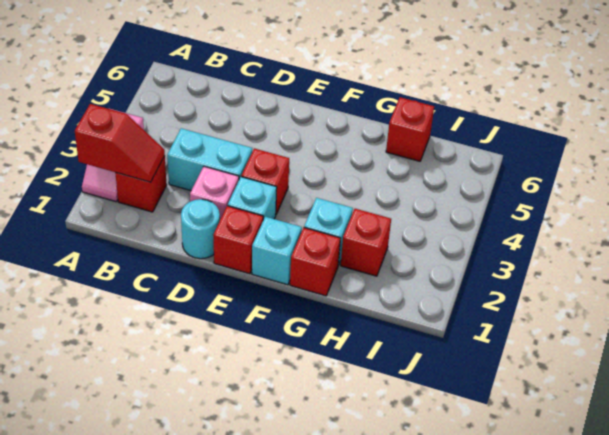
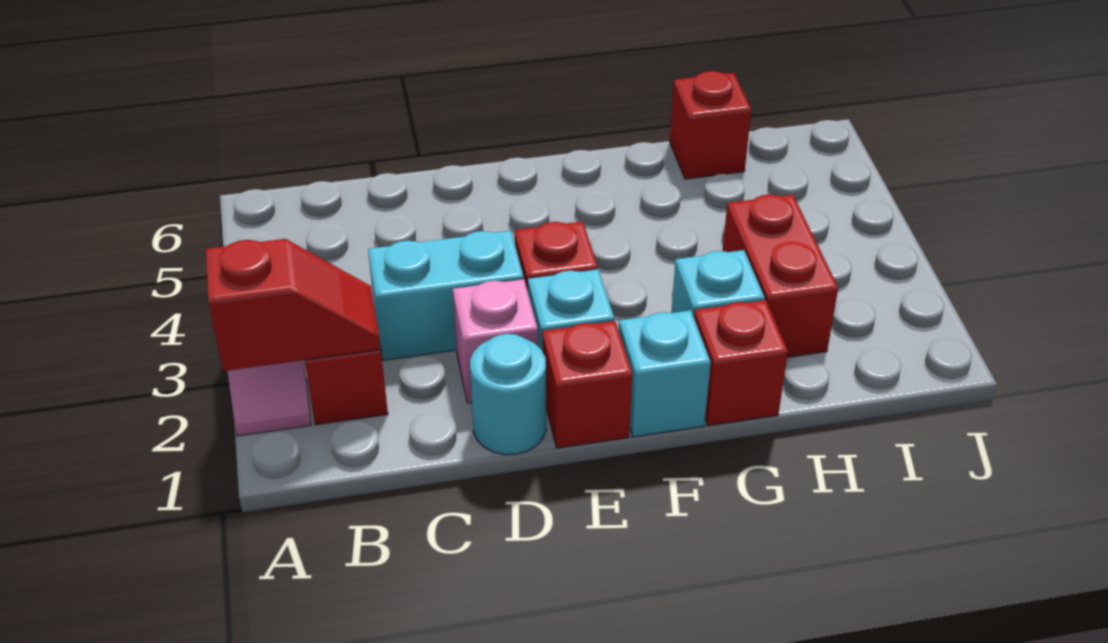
red brick H2 level 1 -> red brick H2:H3 level 1

